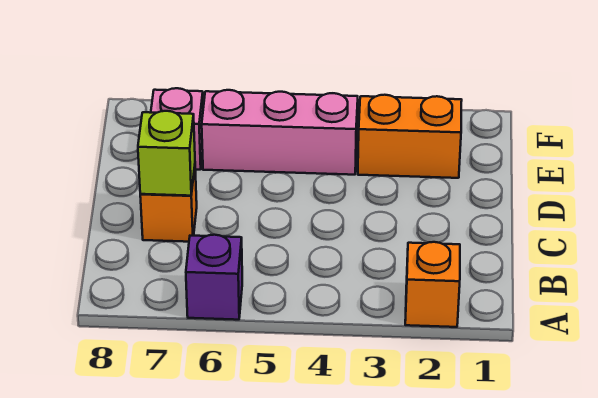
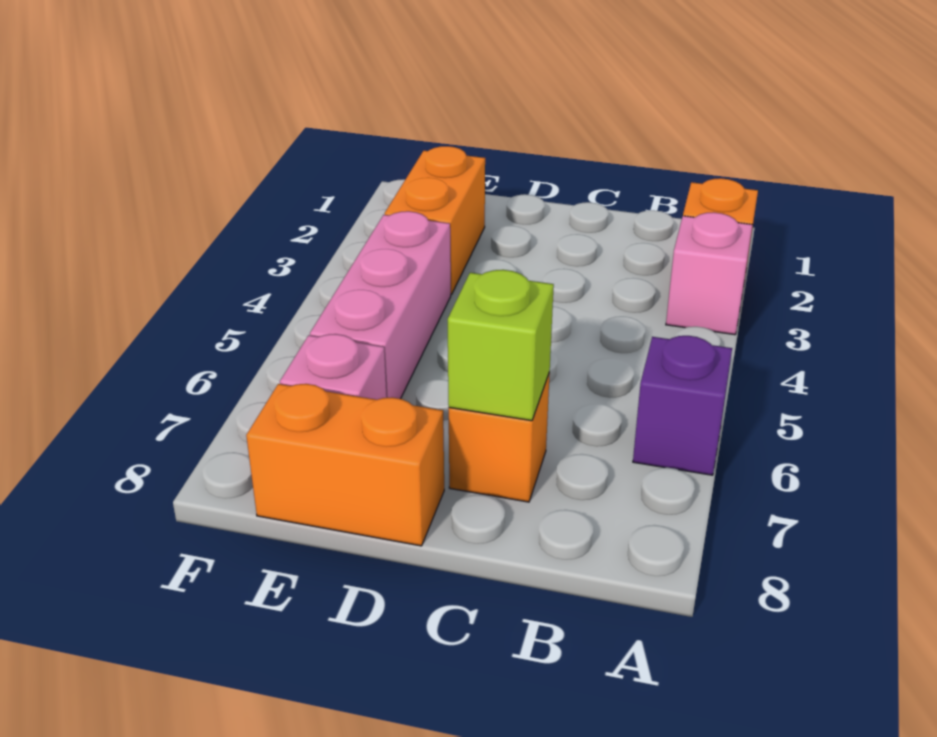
none -> pink brick A3 level 1
none -> orange brick D8:E8 level 1

